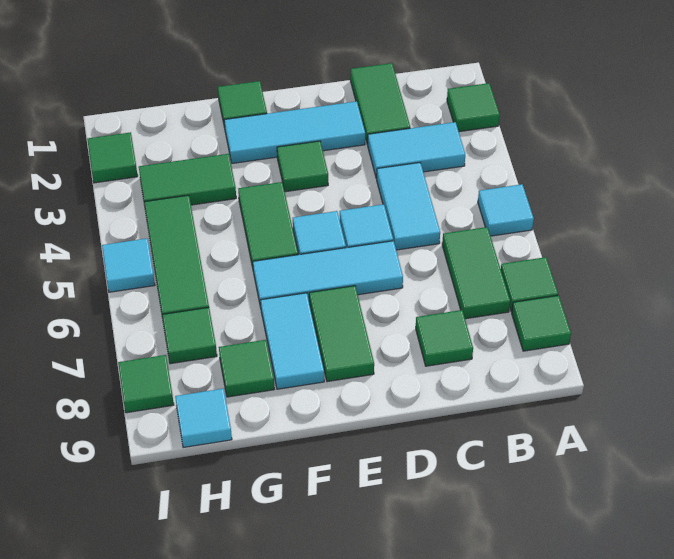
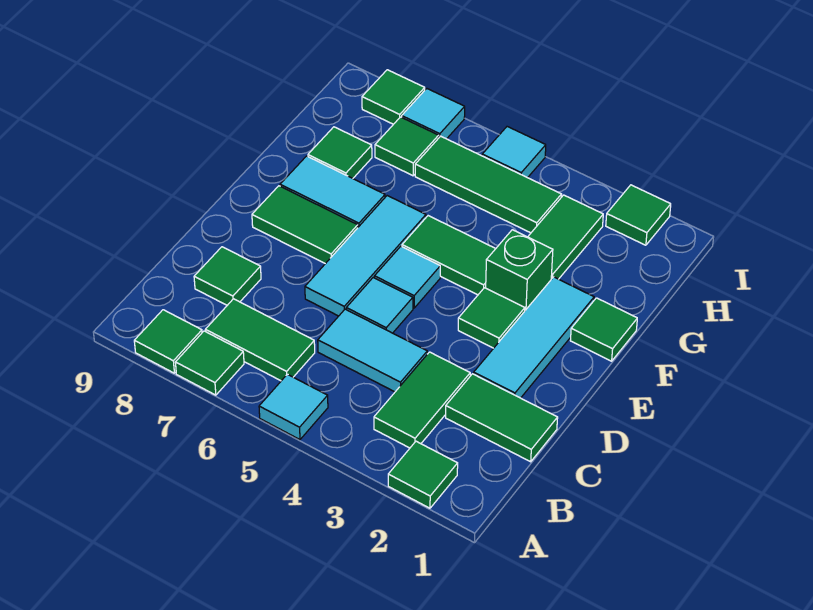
cyan tile B3:C3 level 1 -> green tile B3:C3 level 1
none -> green brick F3 level 1
cyan tile H9 level 1 -> cyan tile I7 level 1

